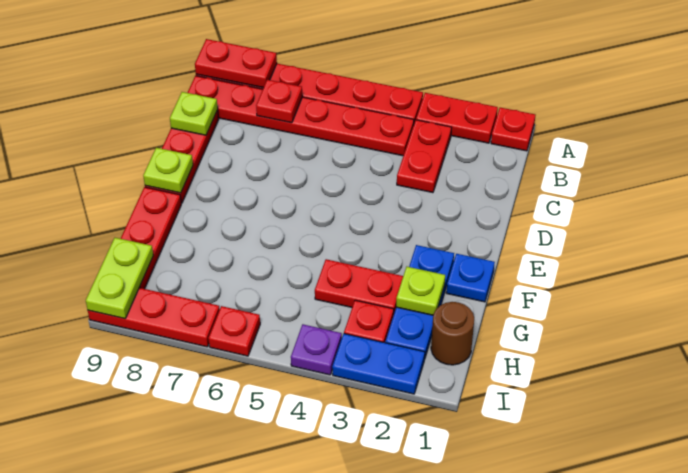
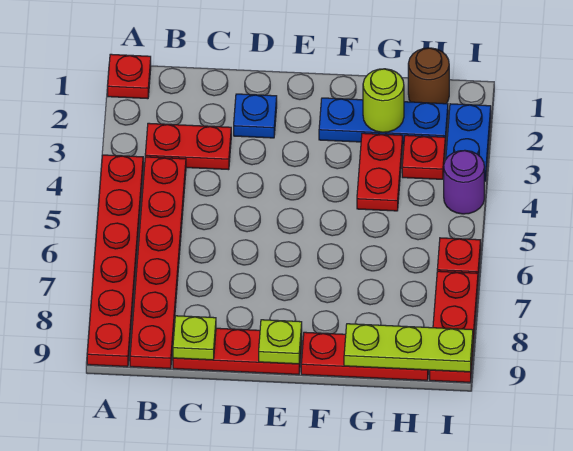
red plate A2:A3 level 1 -> none
red plate A8:A9 level 2 -> none
red plate B7 level 2 -> none
blue plate F1 level 1 -> blue plate D2 level 1
lime plate G2 level 2 -> lime round brick G2 level 2
lime plate H9:I9 level 2 -> lime plate G9:I9 level 2
purple plate I4 level 1 -> purple round brick I4 level 1

